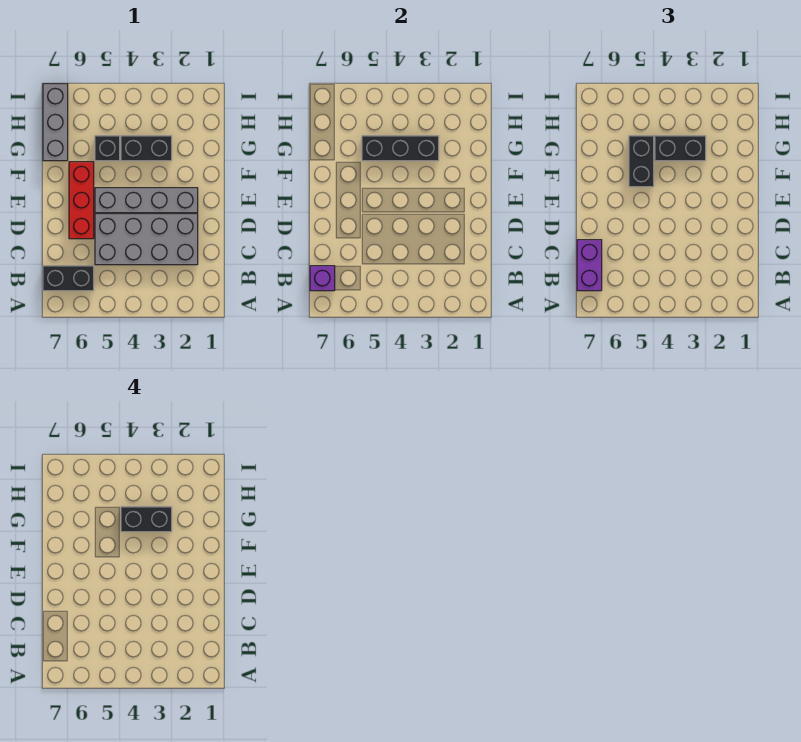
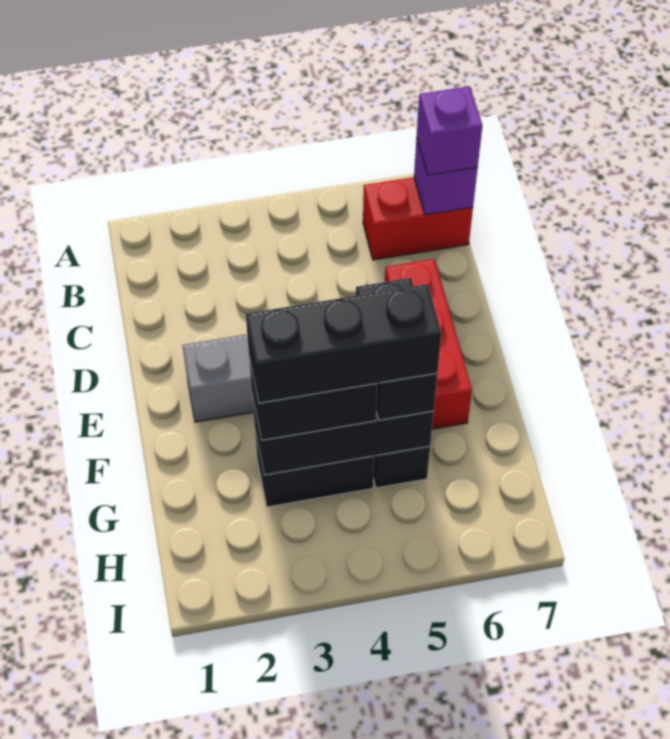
black brick B6:B7 level 1 -> red brick B6:B7 level 1
purple brick B7:C7 level 3 -> purple brick B7 level 3
grey brick C2:D5 level 1 -> none
black brick G3:G4 level 4 -> black brick G3:G5 level 4
grey brick G7:I7 level 1 -> none

